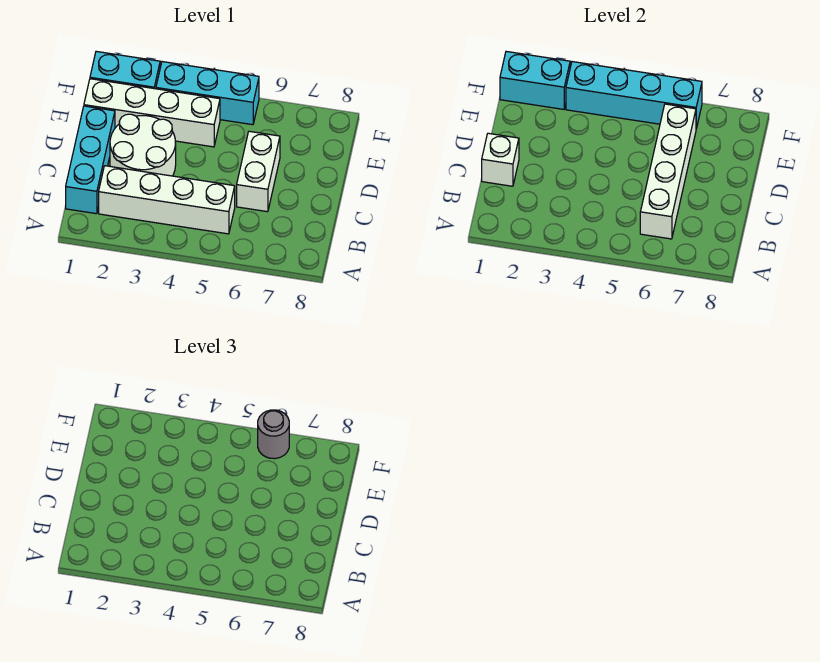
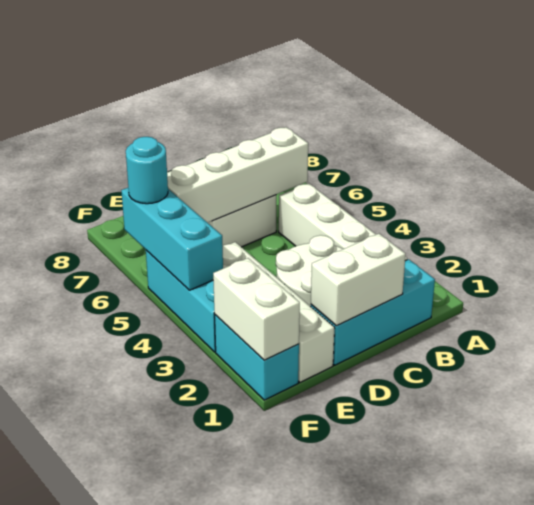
white brick C1 level 2 -> white brick C1:D1 level 2
cyan brick F1:F2 level 2 -> white brick F1:F2 level 2
cyan brick F3:F6 level 2 -> cyan brick F4:F6 level 2
grey round brick F6 level 3 -> cyan round brick F6 level 3

